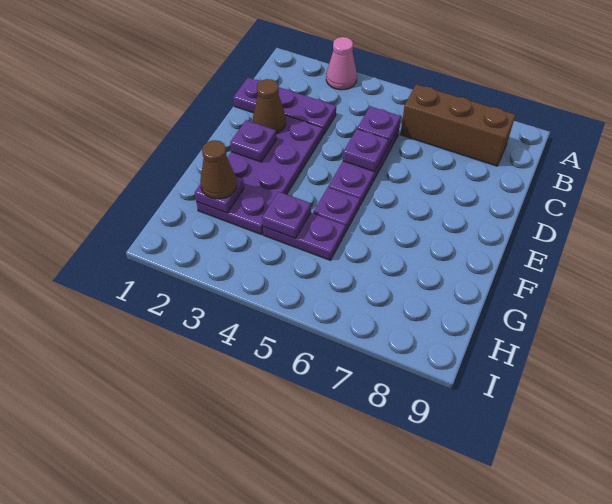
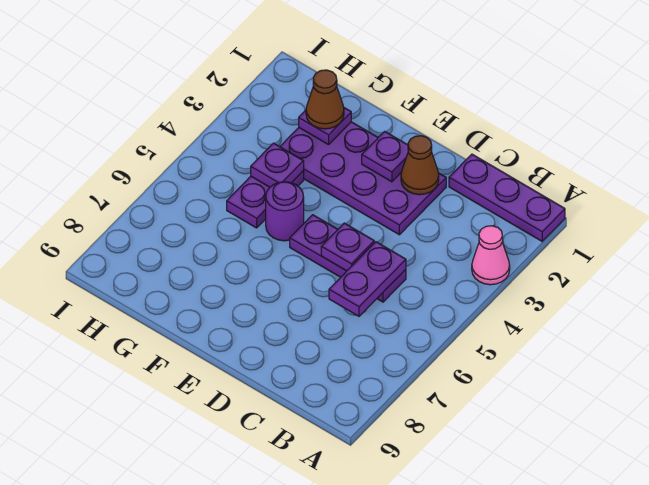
brown brick B6:B8 level 1 -> none
purple plate C1:C3 level 1 -> purple plate A1:C1 level 1
purple plate C5 level 2 -> purple plate C5:C6 level 2
purple plate F5 level 1 -> purple round brick F5 level 1

